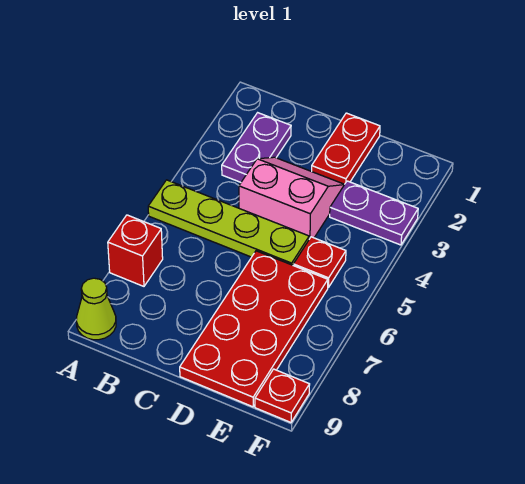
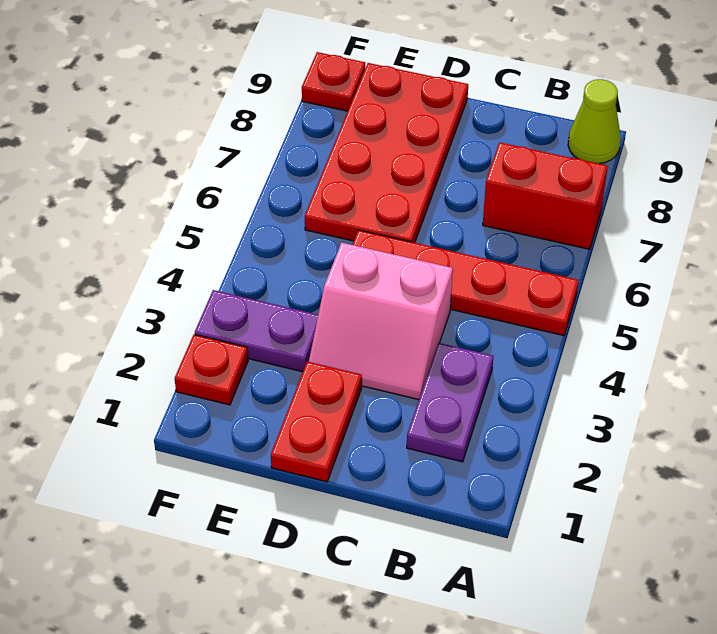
lime plate A5:D5 level 1 -> red plate A5:D5 level 1
red brick A7 level 1 -> red brick A7:B7 level 1
red plate E5 level 1 -> red plate F2 level 1

